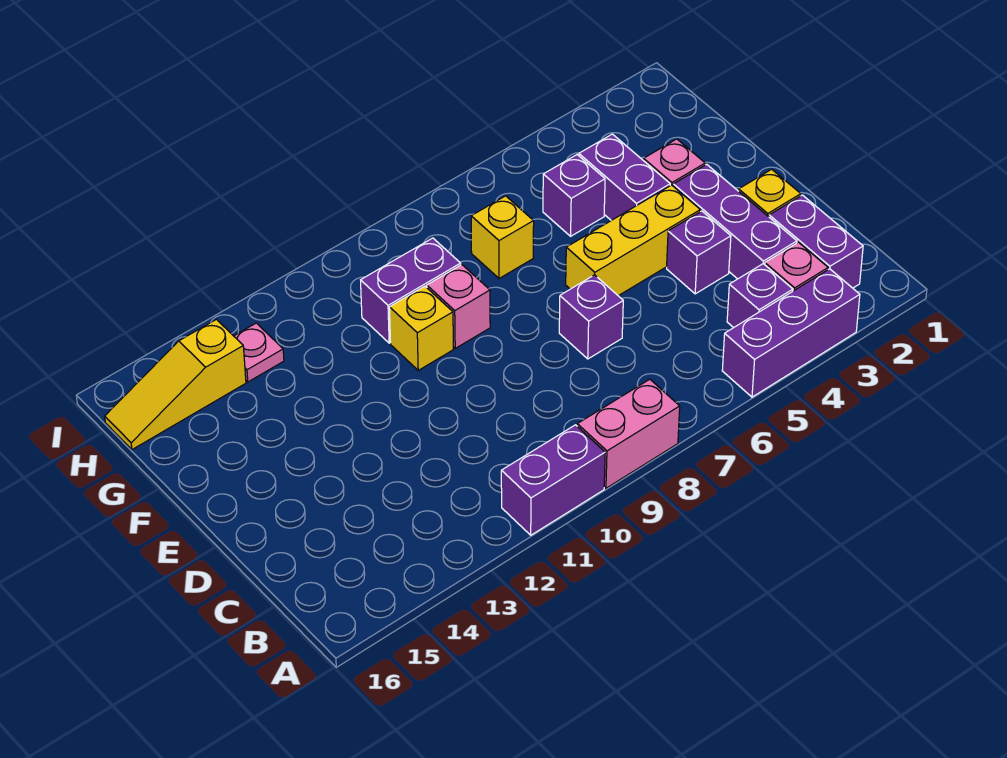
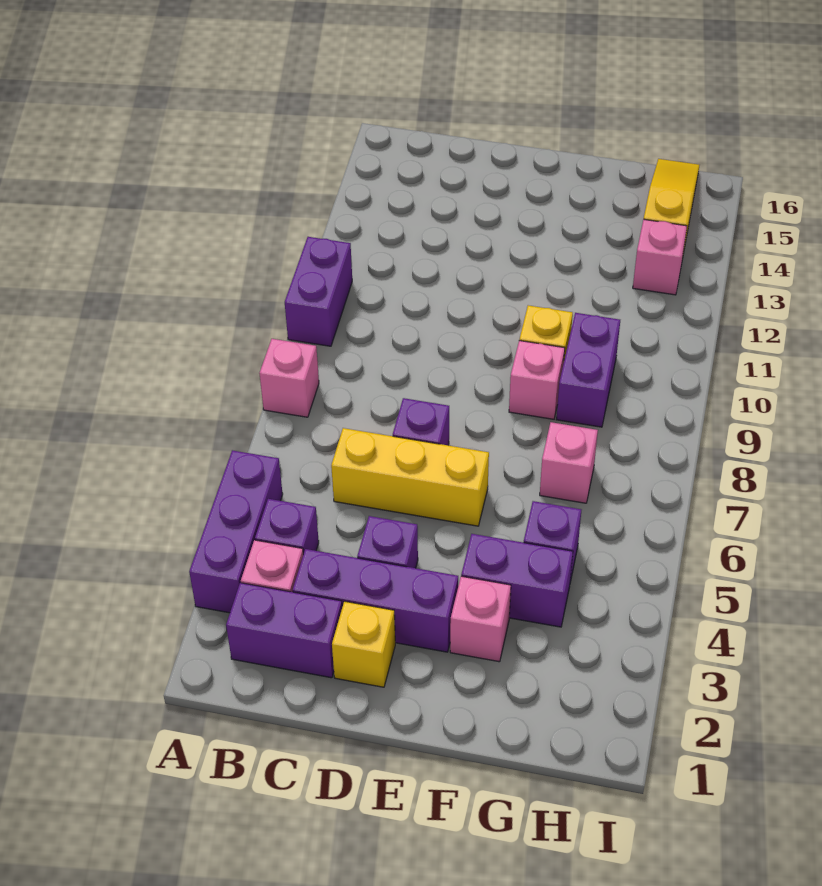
pink brick A8:A9 level 1 -> pink brick A8 level 1
yellow brick E4:E6 level 1 -> yellow brick C6:E6 level 1
yellow brick G7 level 1 -> pink brick G7 level 1
pink plate H13 level 1 -> pink brick H13 level 1

